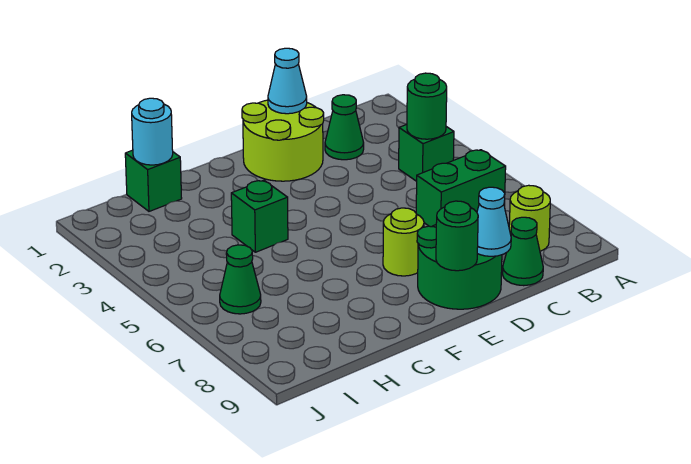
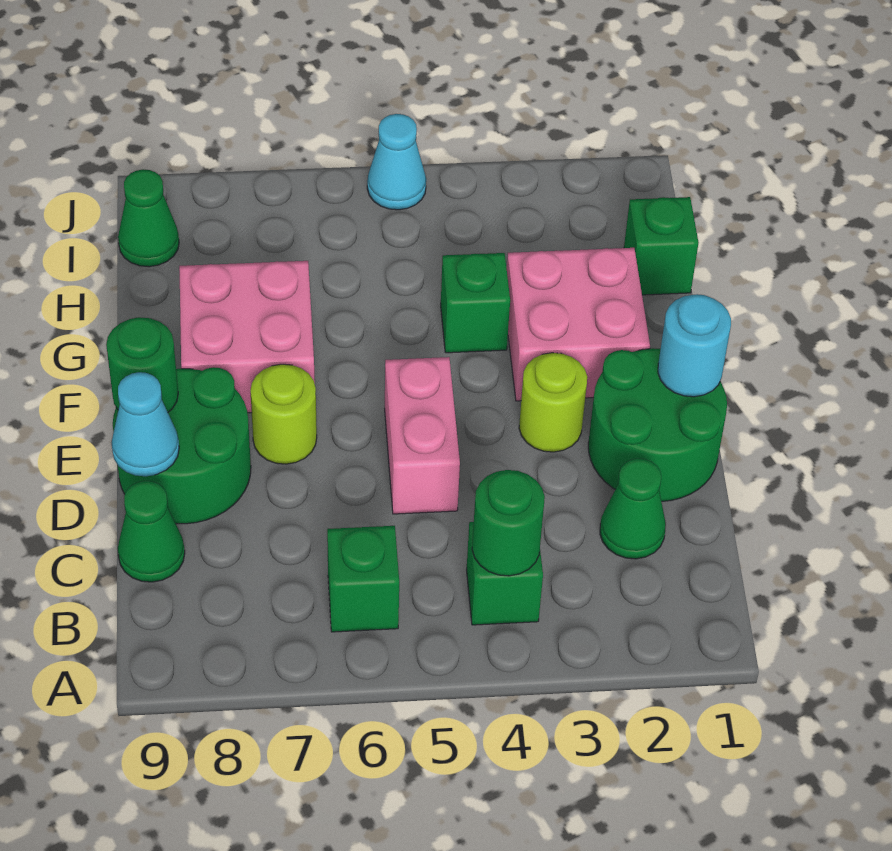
green brick B6:C6 level 1 -> green brick B6 level 1
lime round brick B8 level 1 -> lime round brick E3 level 1
lime round brick D1:E2 level 1 -> green round brick D1:E2 level 1
cyan cone D1 level 2 -> cyan cone J5 level 1
none -> pink brick D5:E5 level 1
none -> pink brick F2:G3 level 1
none -> pink brick F7:G8 level 1
cyan round brick H1 level 2 -> cyan round brick E1 level 2
green cone I6 level 1 -> green cone I9 level 1

